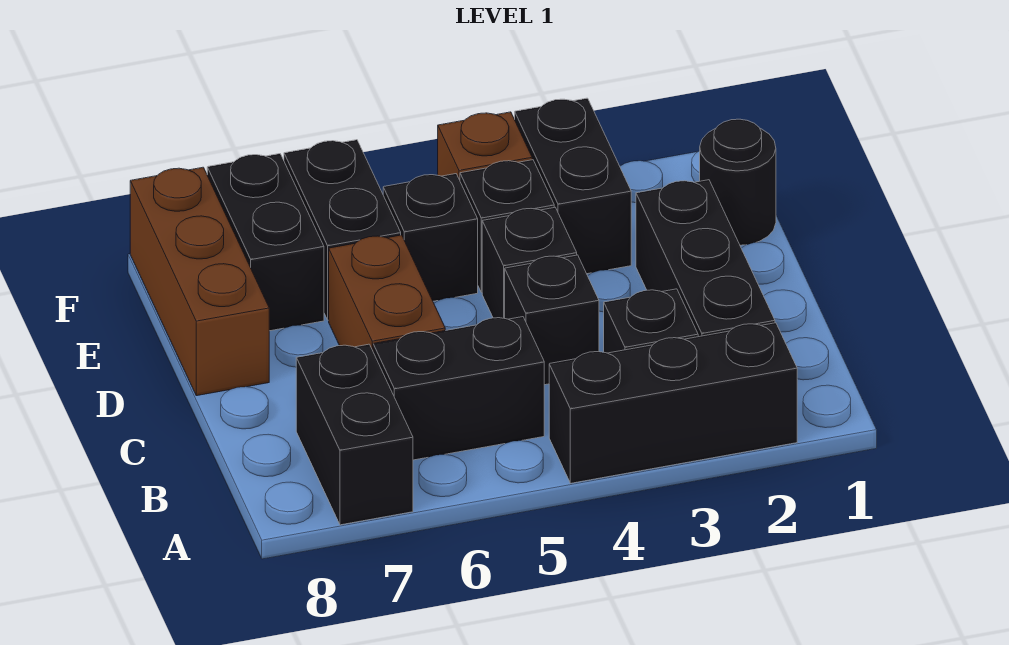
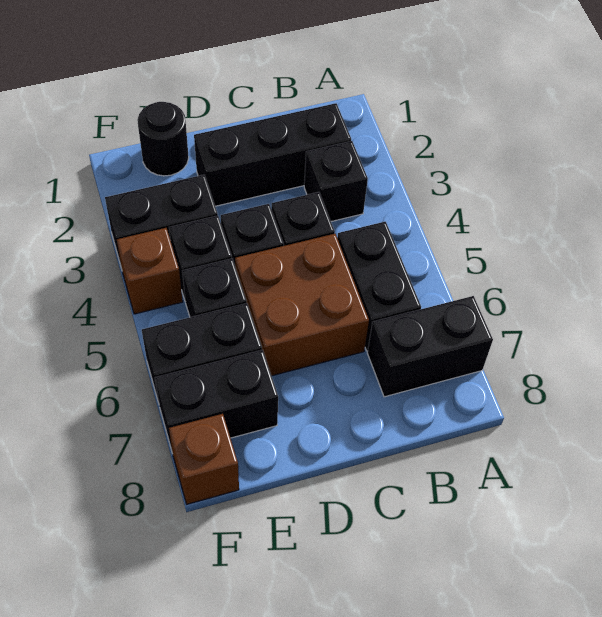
black brick A2:A4 level 1 -> none
brown brick C6:D6 level 1 -> brown brick C5:D6 level 1
brown brick D8:F8 level 1 -> brown brick F8 level 1

